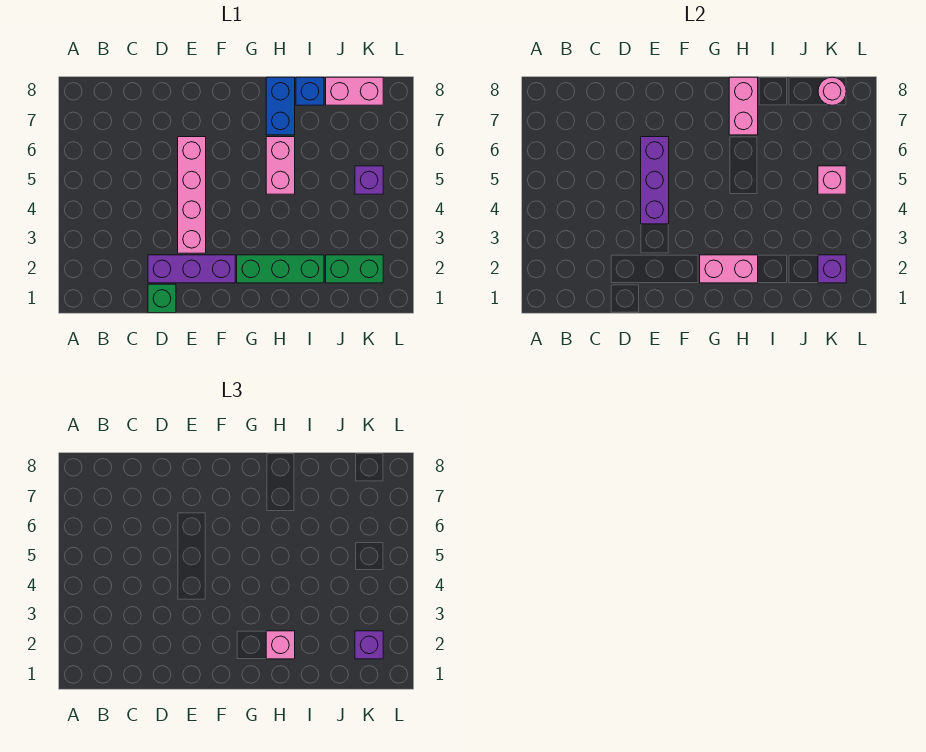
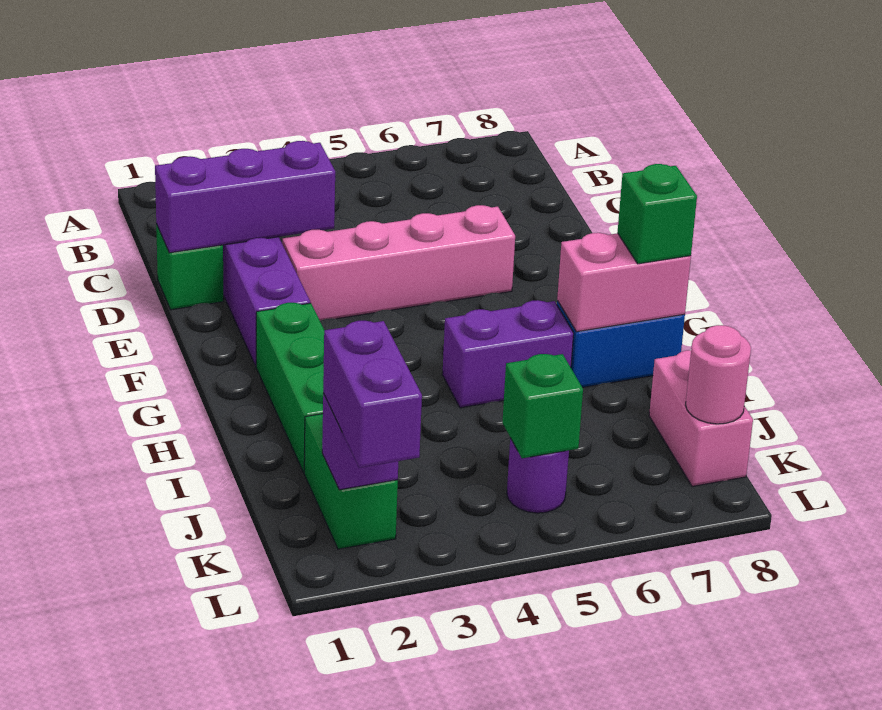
purple brick E4:E6 level 2 -> purple brick D1:D3 level 2
pink brick G2:H2 level 2 -> none
pink brick H2 level 3 -> none
pink brick H5:H6 level 1 -> purple brick H5:H6 level 1
none -> green brick H8 level 3
blue brick I8 level 1 -> none
purple brick K2 level 3 -> purple brick K2:L2 level 3
purple brick K5 level 1 -> purple round brick K5 level 1
pink brick K5 level 2 -> green brick K5 level 2

